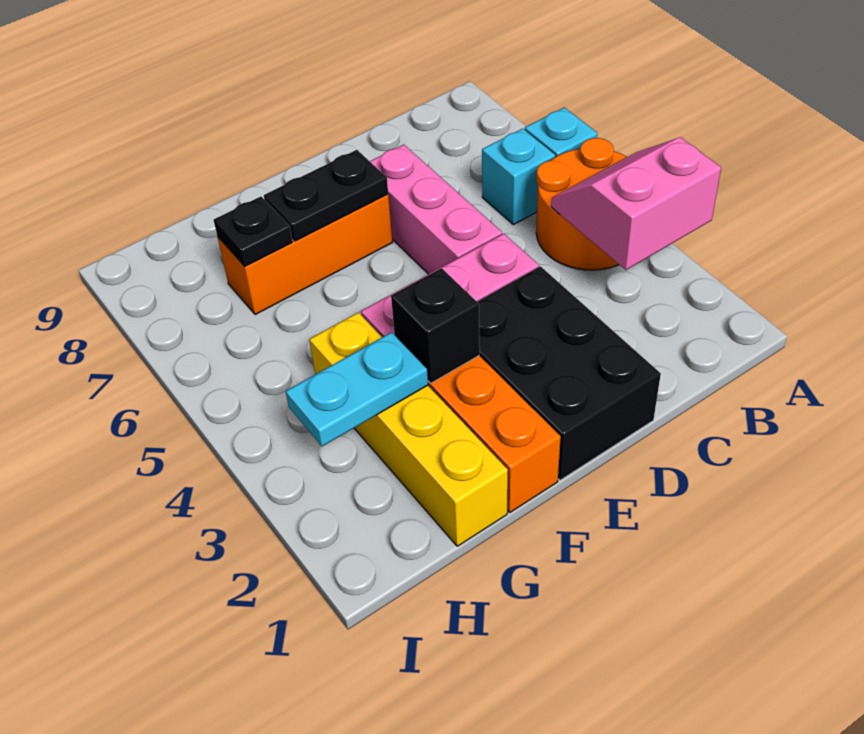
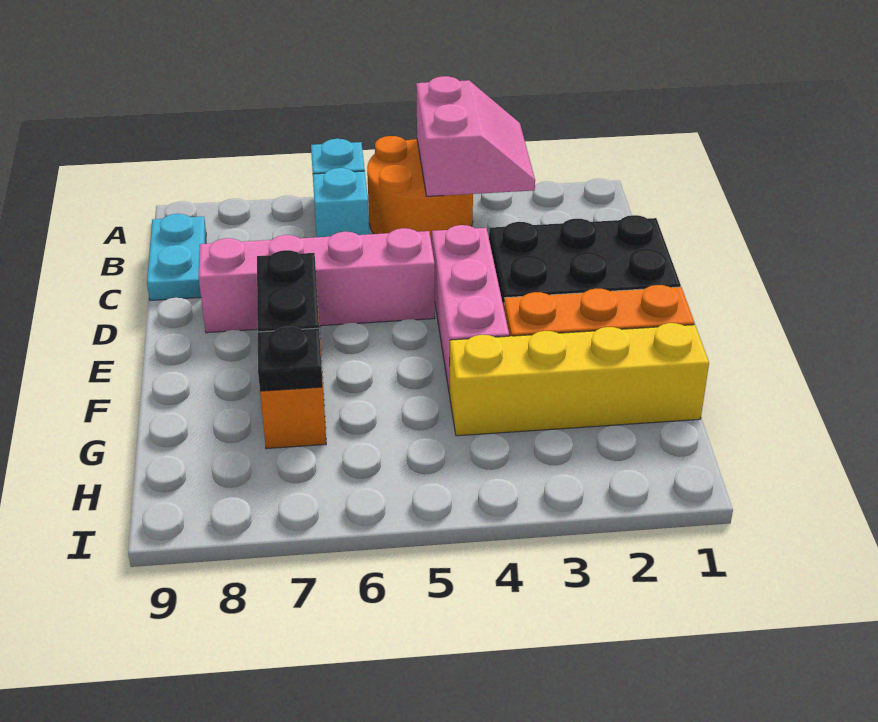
pink slope A3:B4 level 2 top 3 -> pink slope A3:B4 level 2 top 4
pink brick D5:D7 level 1 -> pink brick D5:D8 level 1
black brick F3 level 2 -> none
cyan plate G3:H3 level 2 -> cyan plate B9:C9 level 1

